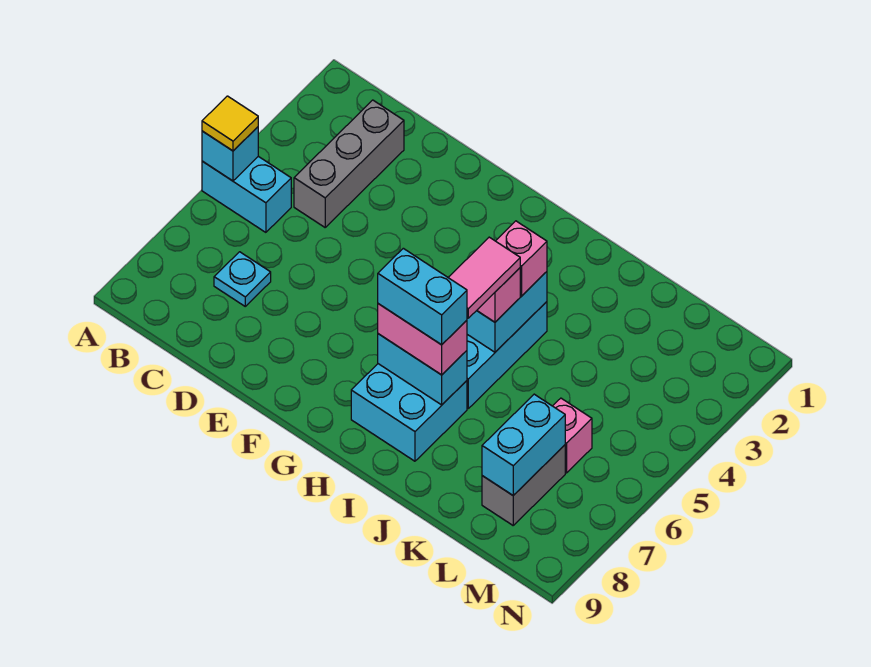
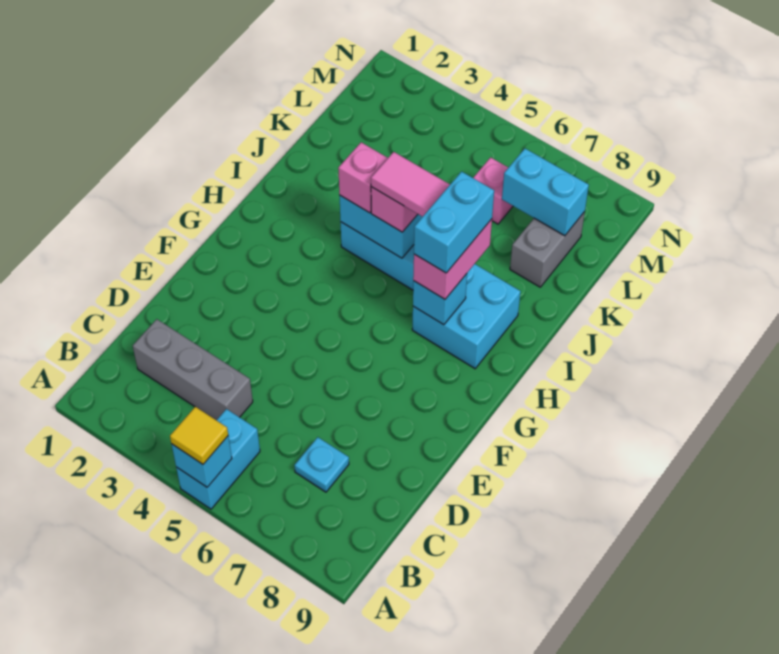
cyan brick H7:I7 level 2 -> cyan brick H7 level 2
grey brick L7:L8 level 1 -> grey brick K8:L8 level 1

